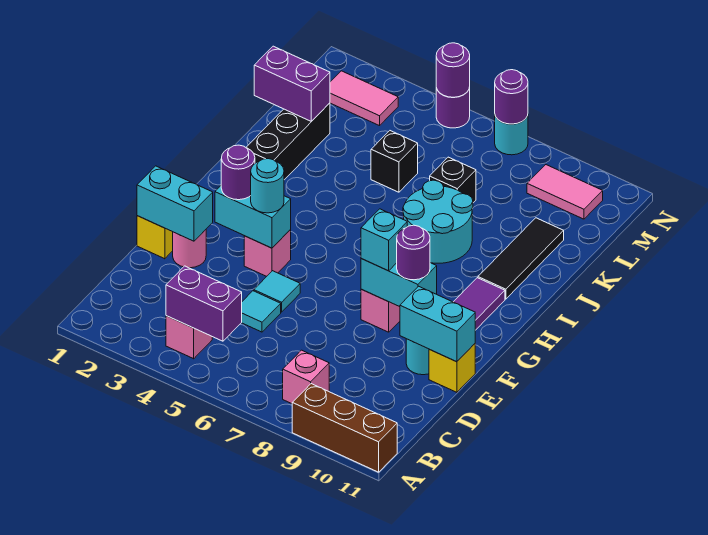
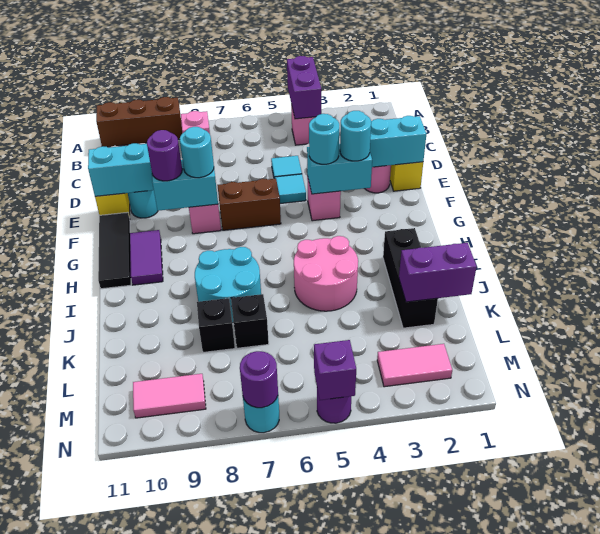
purple brick B4:B5 level 2 -> purple brick A4:B4 level 2
purple round brick F3 level 3 -> cyan round brick F3 level 3
none -> brown brick F6:F7 level 1
cyan brick F8 level 3 -> cyan round brick F8 level 3
none -> pink round brick I4:J5 level 1
black tile I10:K10 level 1 -> black tile F11:H11 level 1
black brick K5 level 1 -> black brick K8 level 1
purple round brick N5 level 2 -> purple brick N5 level 2

